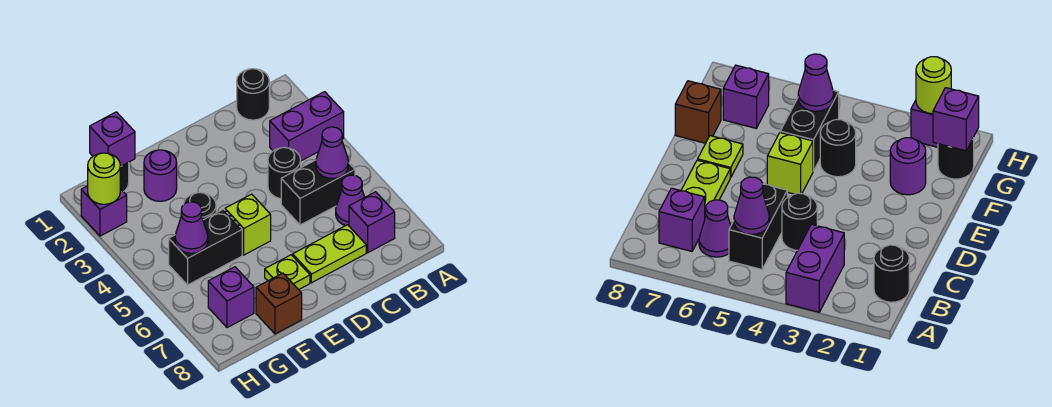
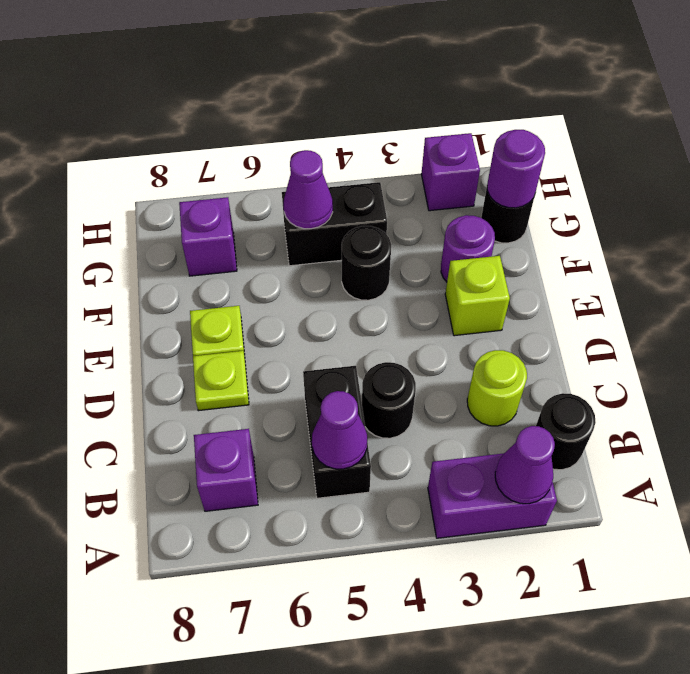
purple brick A3:B3 level 1 -> purple brick A2:A3 level 1
purple cone B6 level 1 -> purple cone A2 level 2
lime plate C7:D7 level 1 -> lime plate D7 level 1
lime brick E5 level 1 -> lime brick E2 level 1
black brick F5:G5 level 1 -> black brick G4:G5 level 1
brown brick F8 level 1 -> none
purple brick G1 level 2 -> purple round brick G1 level 2
lime round brick H2 level 2 -> lime round brick C2 level 1

